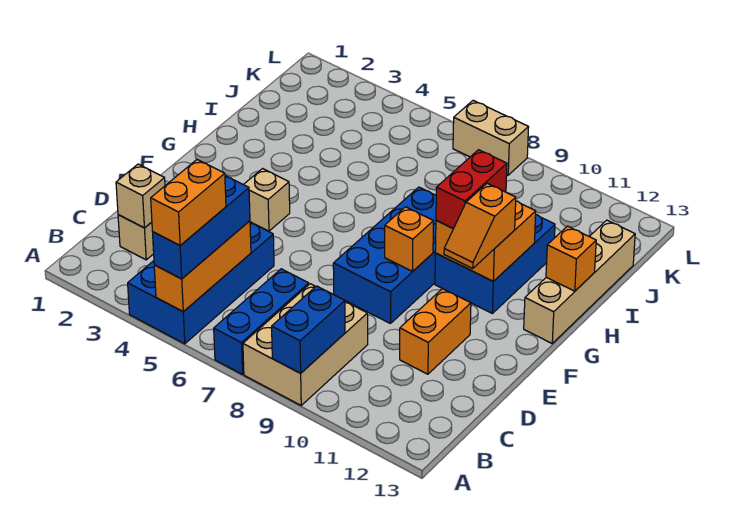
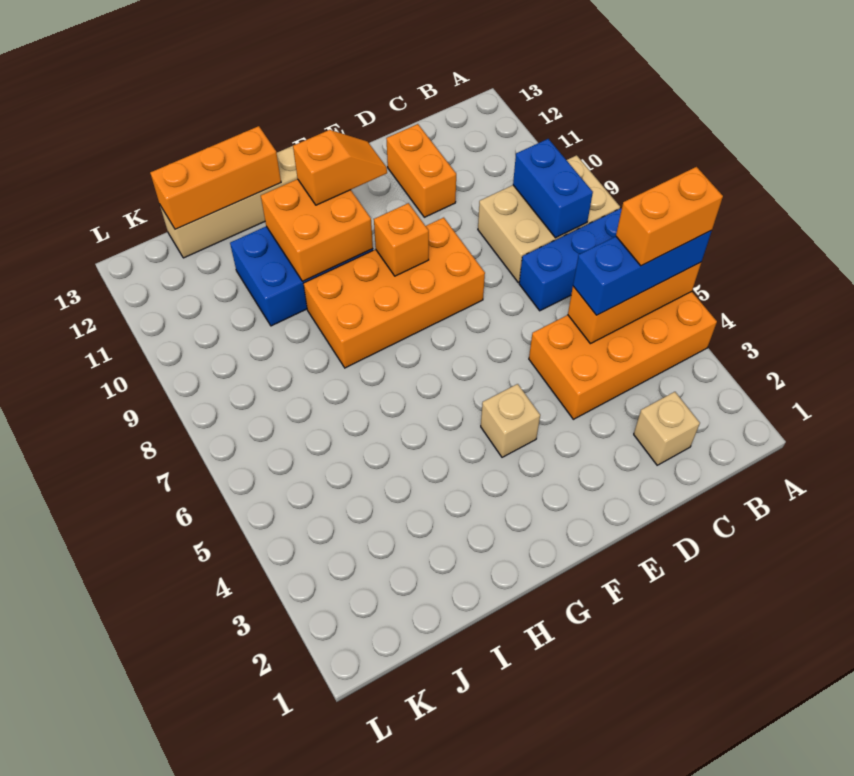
blue brick A4:D5 level 1 -> orange brick A4:D5 level 1
blue brick A9:B9 level 2 -> blue brick B8:B9 level 2
tan brick C2 level 2 -> none
orange brick D11:E11 level 1 -> orange brick D11:D12 level 1
blue brick E8:H9 level 1 -> orange brick E8:H9 level 1
red brick G10:H10 level 3 -> none
orange brick H13 level 2 -> orange brick H13:J13 level 2
tan brick L7:L8 level 1 -> none

